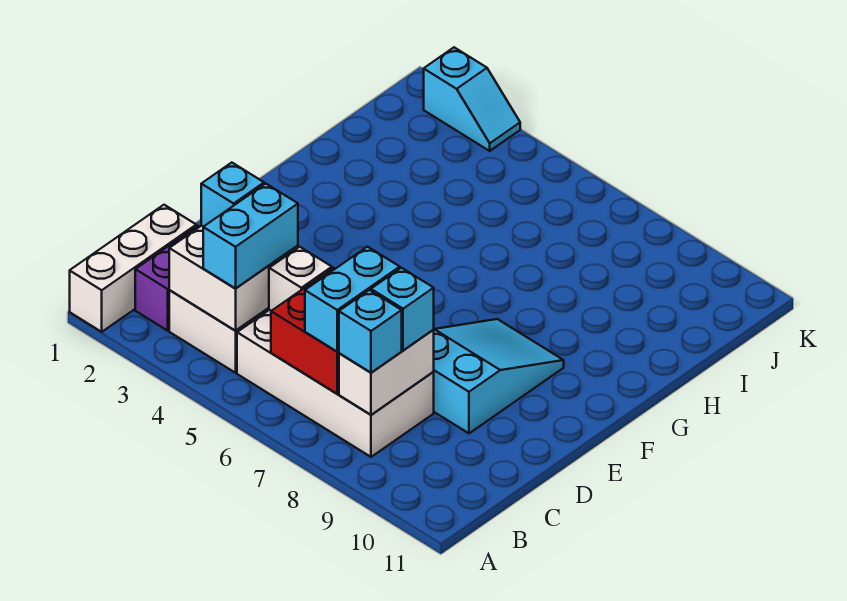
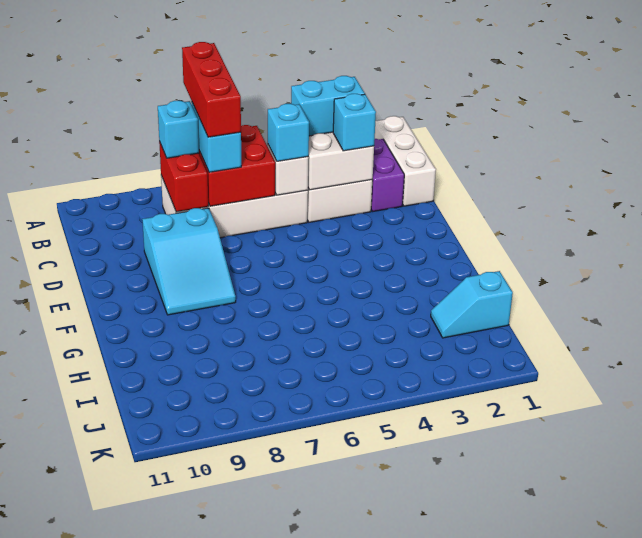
none -> red brick A7:C7 level 4
cyan brick B4:C4 level 3 -> cyan brick B3:B4 level 3
white brick B8:C8 level 2 -> red brick B8:C8 level 2
cyan brick C8 level 3 -> cyan brick C5 level 3
cyan slope K2:K3 level 1 top 2 -> cyan slope I1:I2 level 1 top 1

